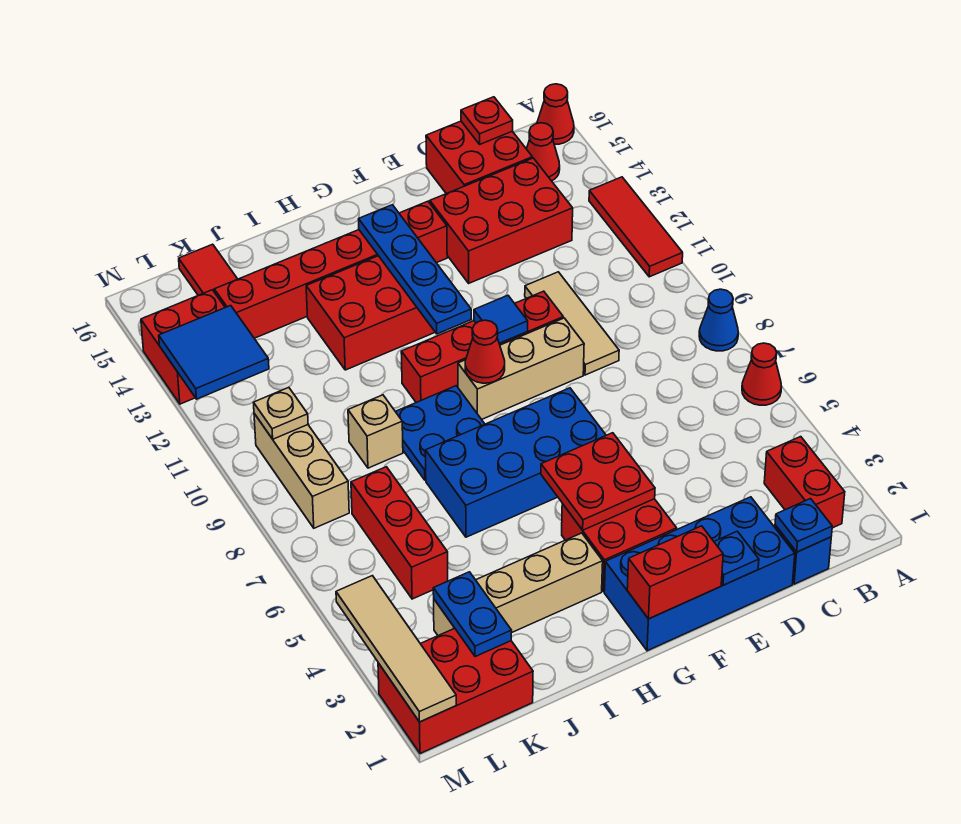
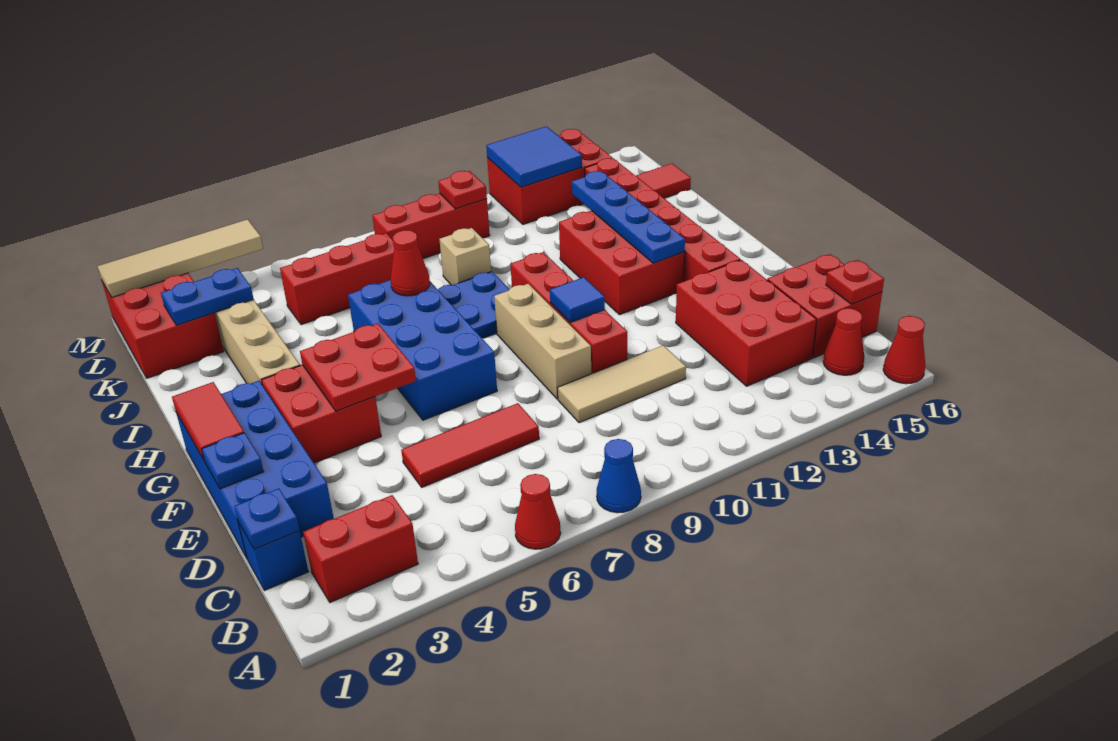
red tile A11:A13 level 1 -> red tile D5:D7 level 1
red brick F1:G1 level 2 -> red tile F1:G1 level 2
red cone G9 level 2 -> red cone I7 level 2
blue plate G11:G14 level 2 -> blue plate G13:J13 level 2
tan brick L8:L10 level 1 -> red brick L8:L10 level 1
tan plate L10 level 2 -> red plate L10 level 2
red brick L13:M14 level 1 -> red brick L12:M14 level 1

